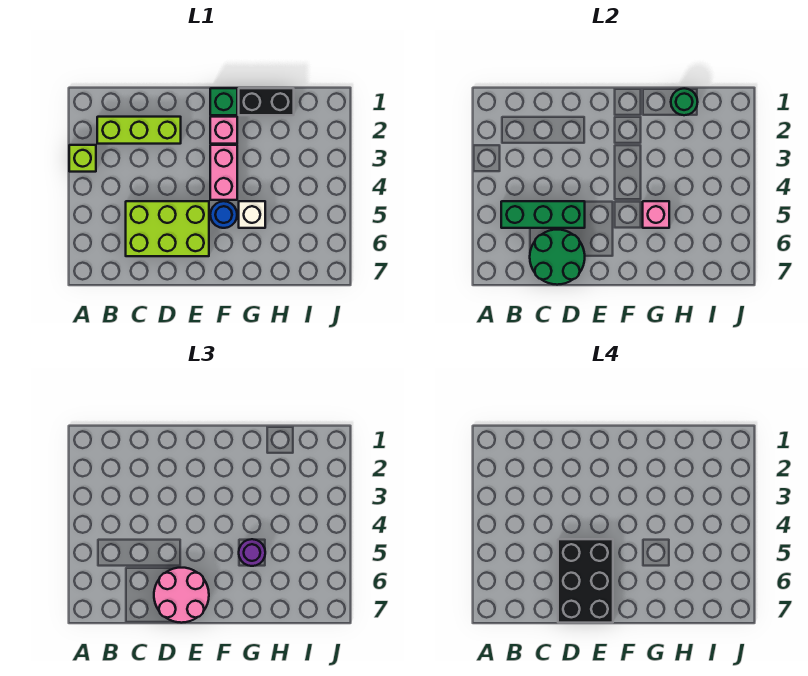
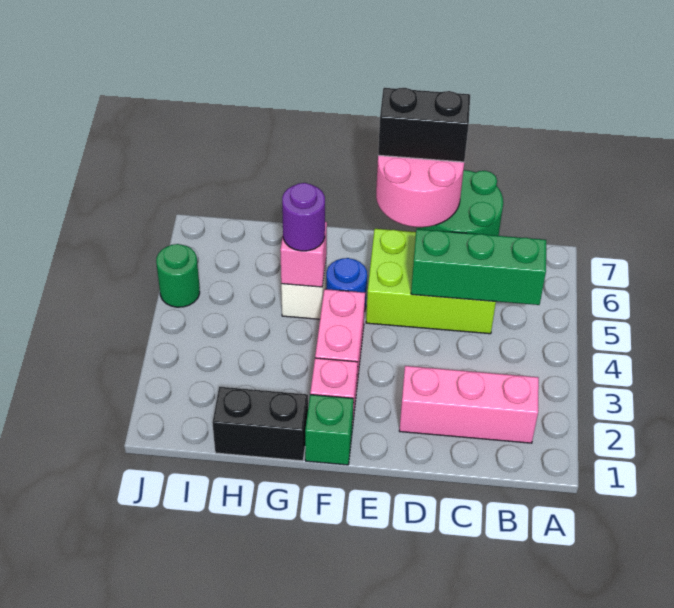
lime brick A3 level 1 -> none
lime brick B2:D2 level 1 -> pink brick B2:D2 level 1
black brick D5:E7 level 4 -> black brick D7:E7 level 4
green round brick H1 level 2 -> green round brick J5 level 1

